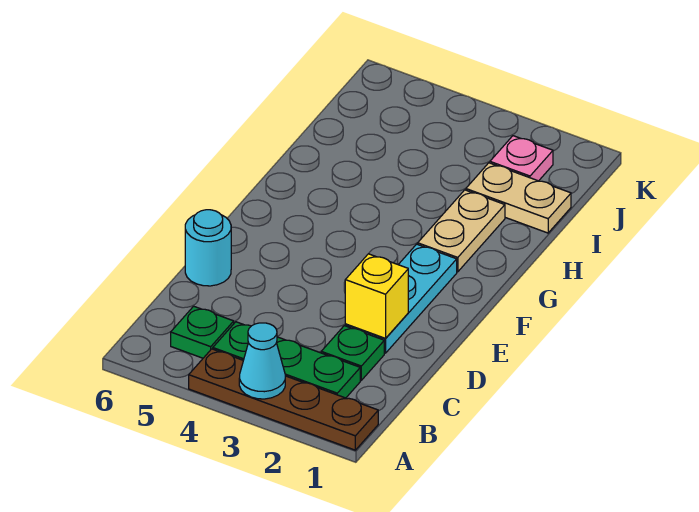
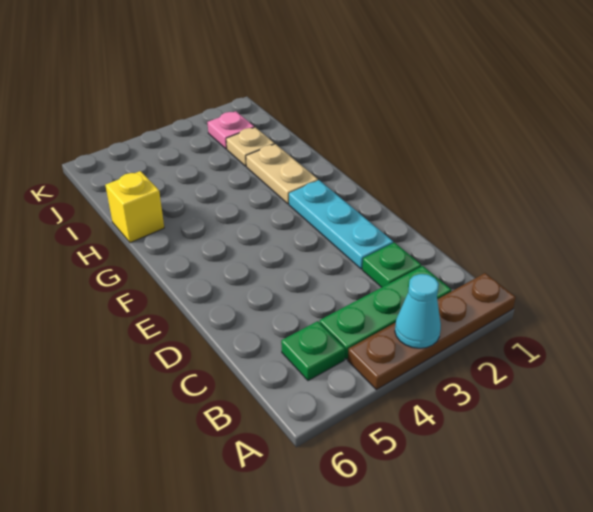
yellow brick D2 level 2 -> yellow brick H6 level 1
cyan round brick D6 level 1 -> none
tan plate I1:I2 level 1 -> tan plate I2 level 1

